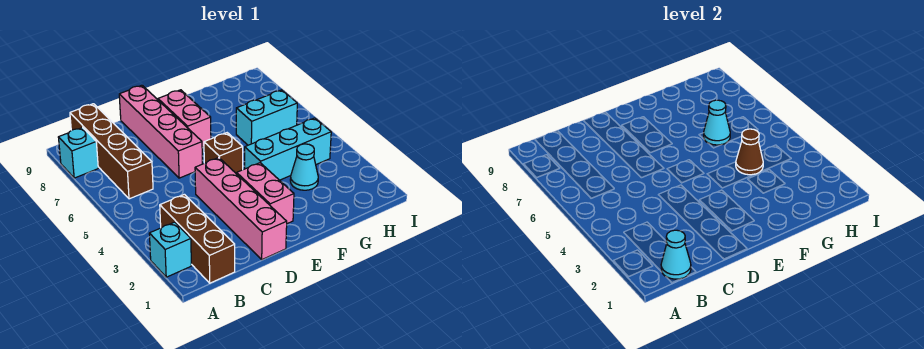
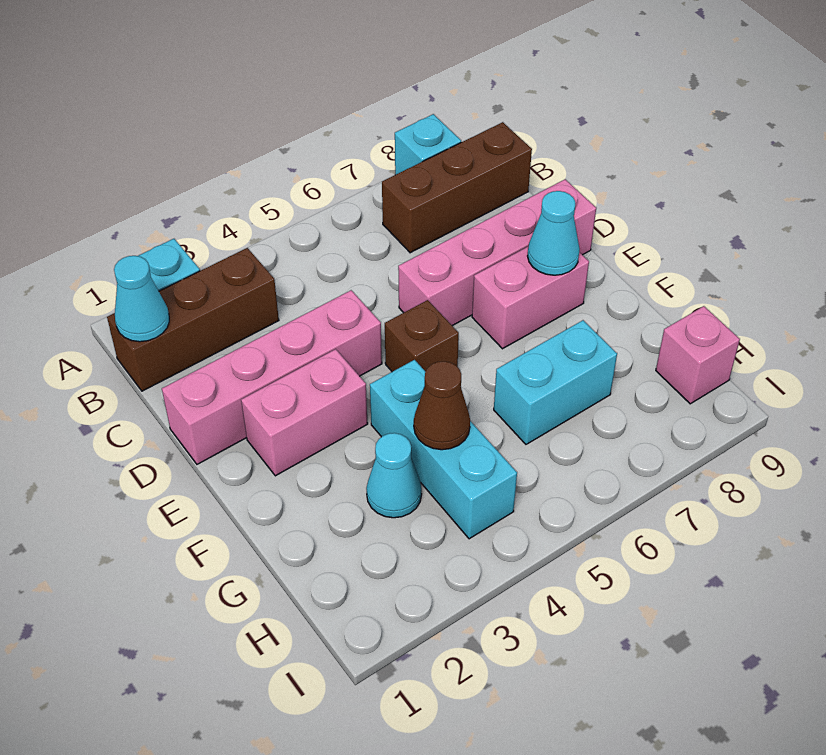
brown brick B6:B9 level 1 -> brown brick B7:B9 level 1
cyan brick G6:H6 level 1 -> cyan brick G6:G7 level 1
cyan cone G6 level 2 -> cyan cone E8 level 2
none -> pink brick H9 level 1

